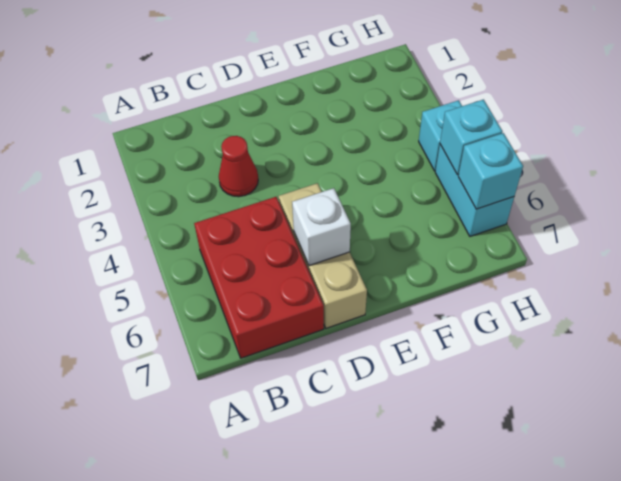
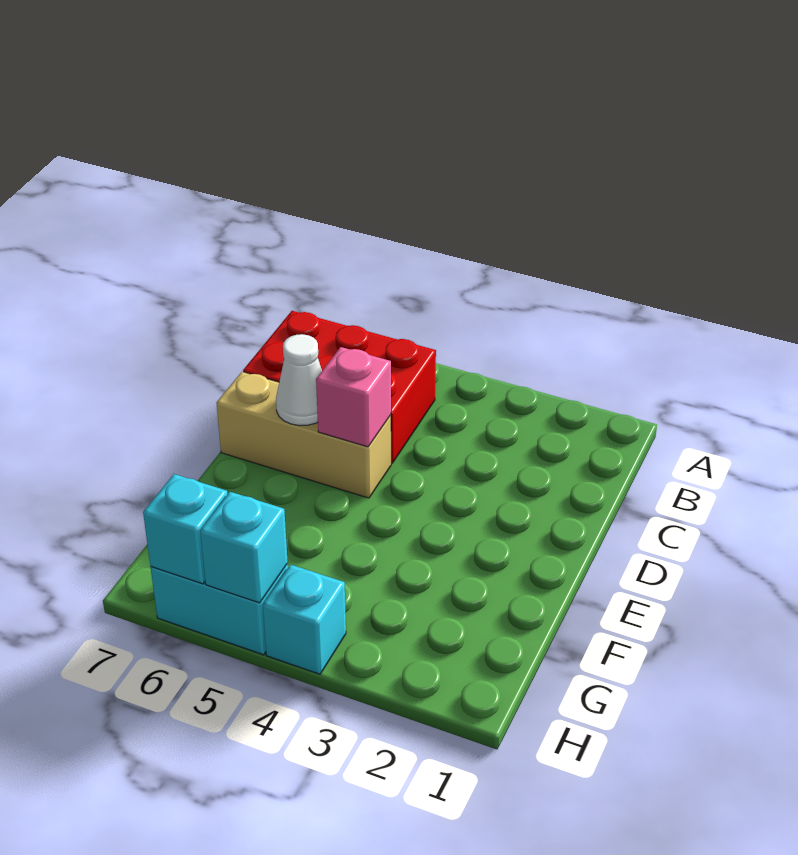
red cone C3 level 1 -> none
none -> pink brick D5 level 2
white brick D6 level 2 -> white cone D6 level 2

